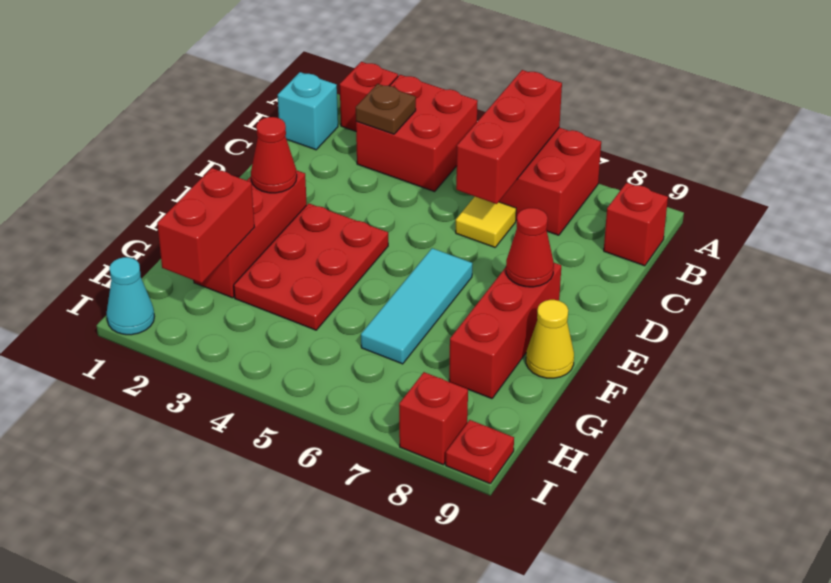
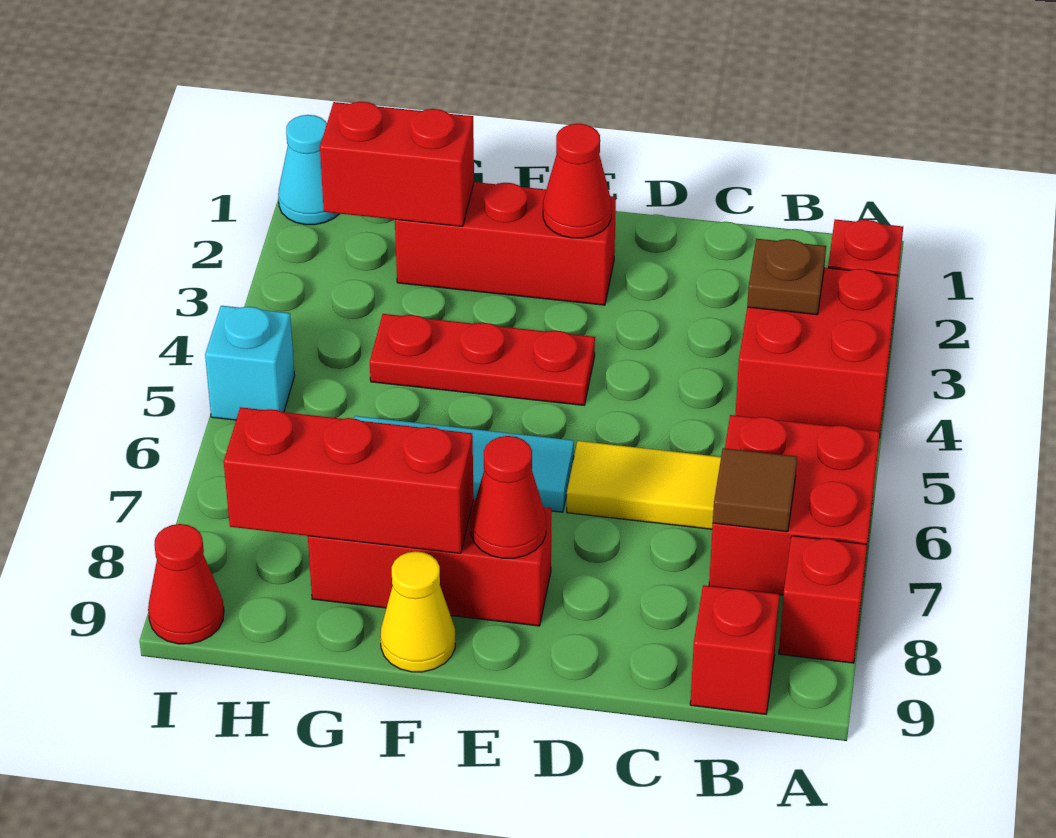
red brick A6:C6 level 2 -> red brick F8:H8 level 2
cyan brick B1 level 1 -> cyan brick I5 level 1
none -> brown tile B7 level 2
yellow tile C6 level 1 -> yellow tile C6:D6 level 1
red plate E3:G4 level 1 -> red plate E4:G4 level 1
red brick I8 level 1 -> red brick A8 level 1
red plate I9 level 1 -> red cone I9 level 1

